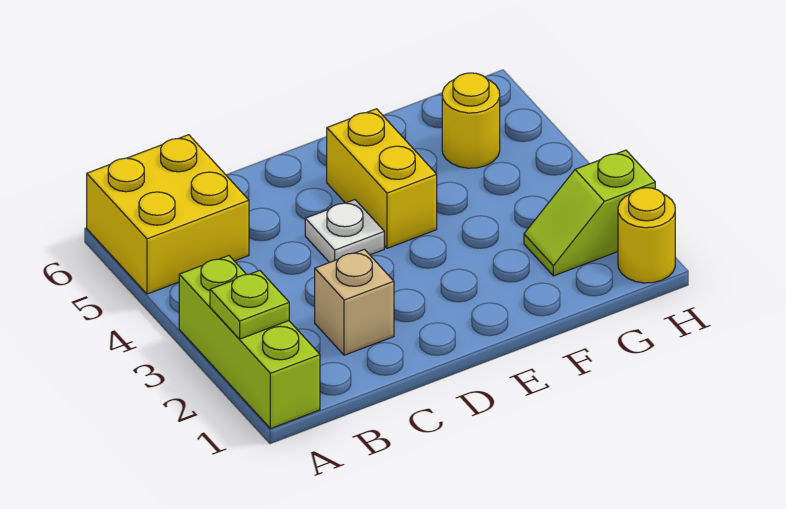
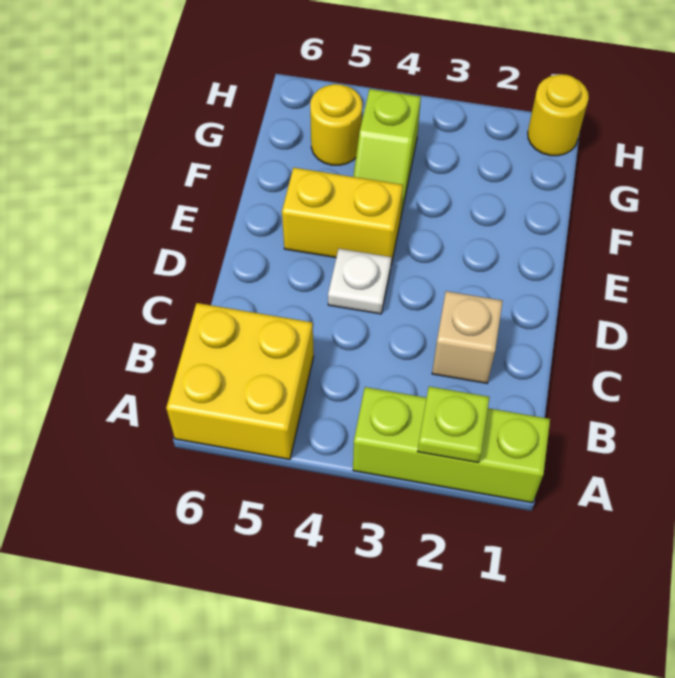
lime slope G2:H2 level 1 top H -> lime slope F4:G4 level 1 top G

